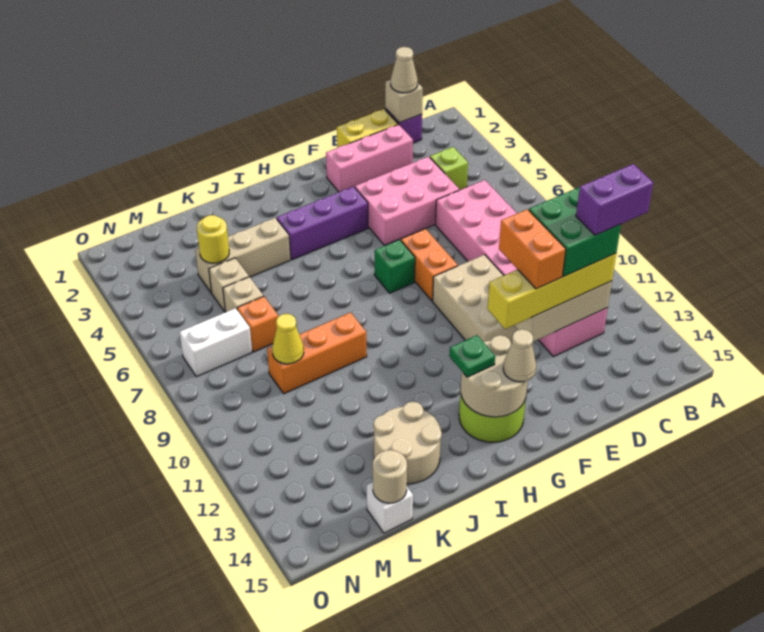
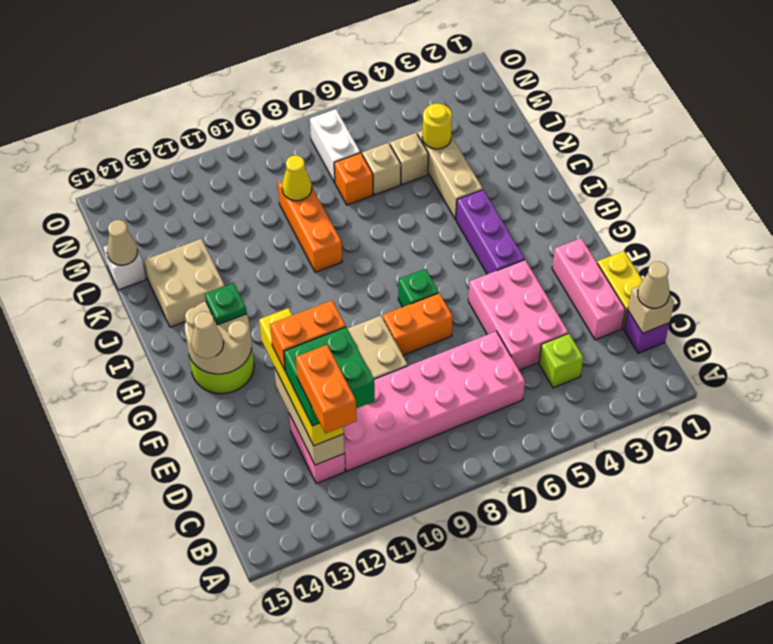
purple brick B12:C12 level 5 -> orange brick B12:C12 level 5
tan round brick J13:K14 level 1 -> tan brick J13:K14 level 1
tan round brick L15 level 2 -> tan cone L15 level 2

